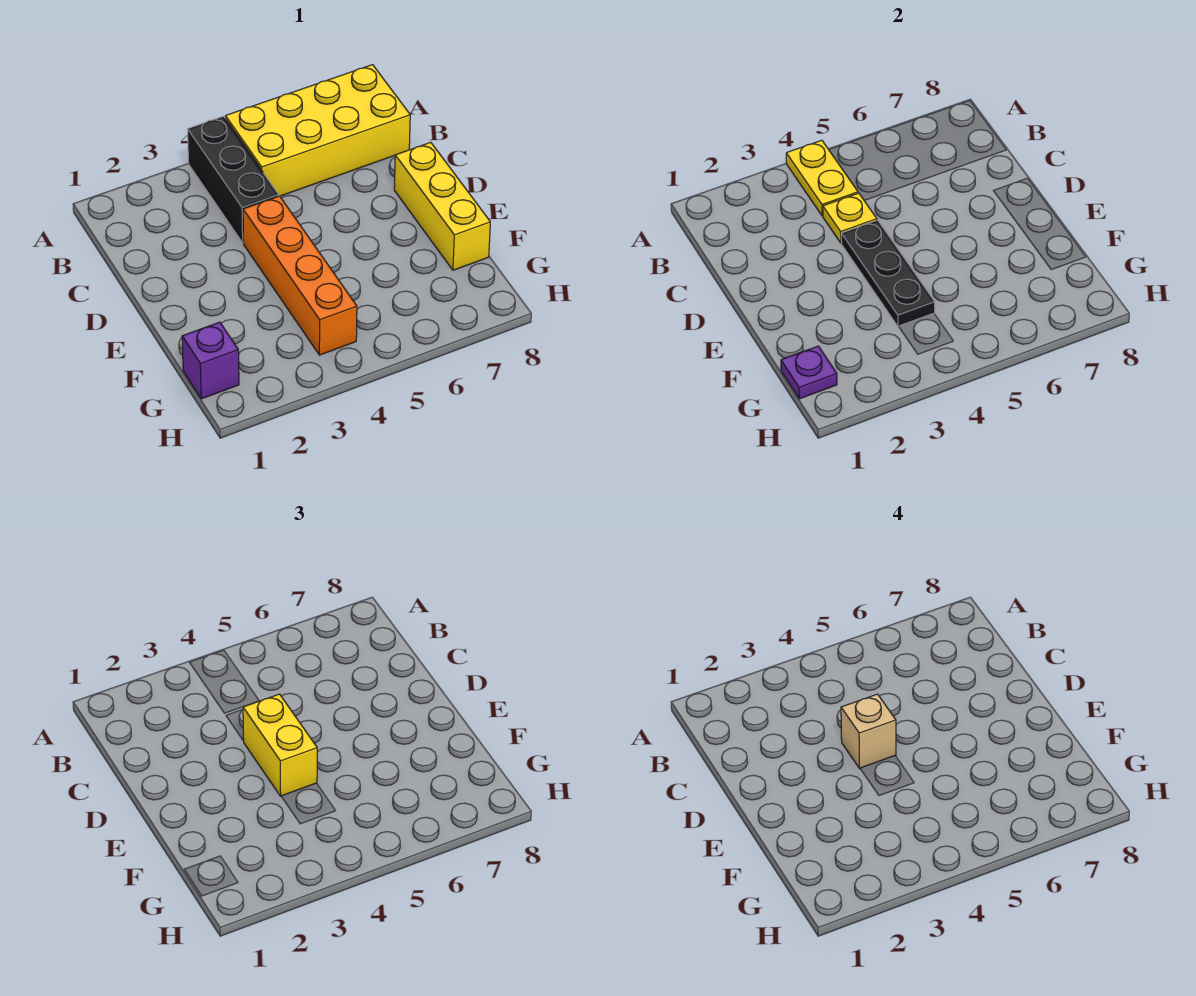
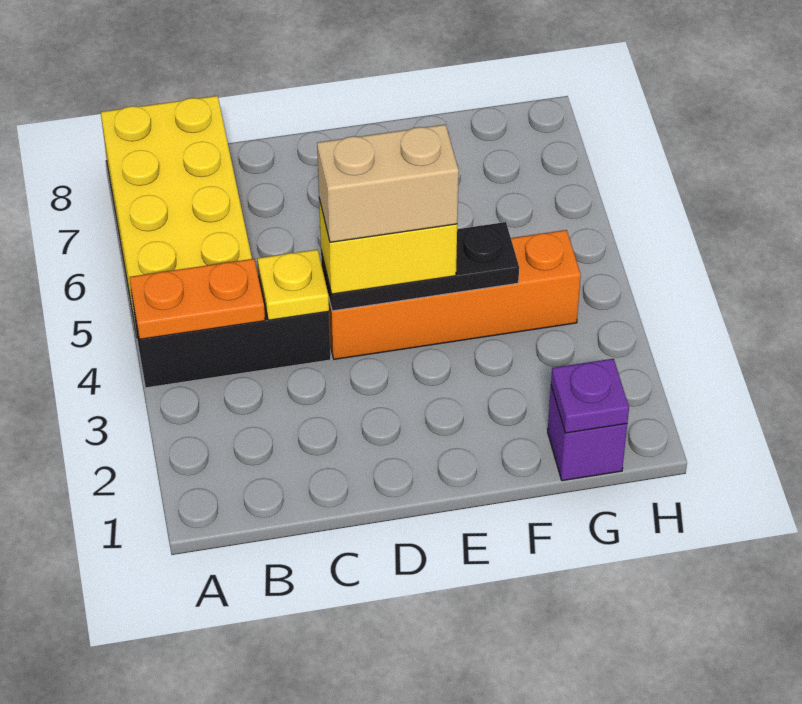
yellow plate A4:B4 level 2 -> orange plate A4:B4 level 2
tan brick D4 level 4 -> tan brick D4:E4 level 4
yellow brick D8:F8 level 1 -> none

